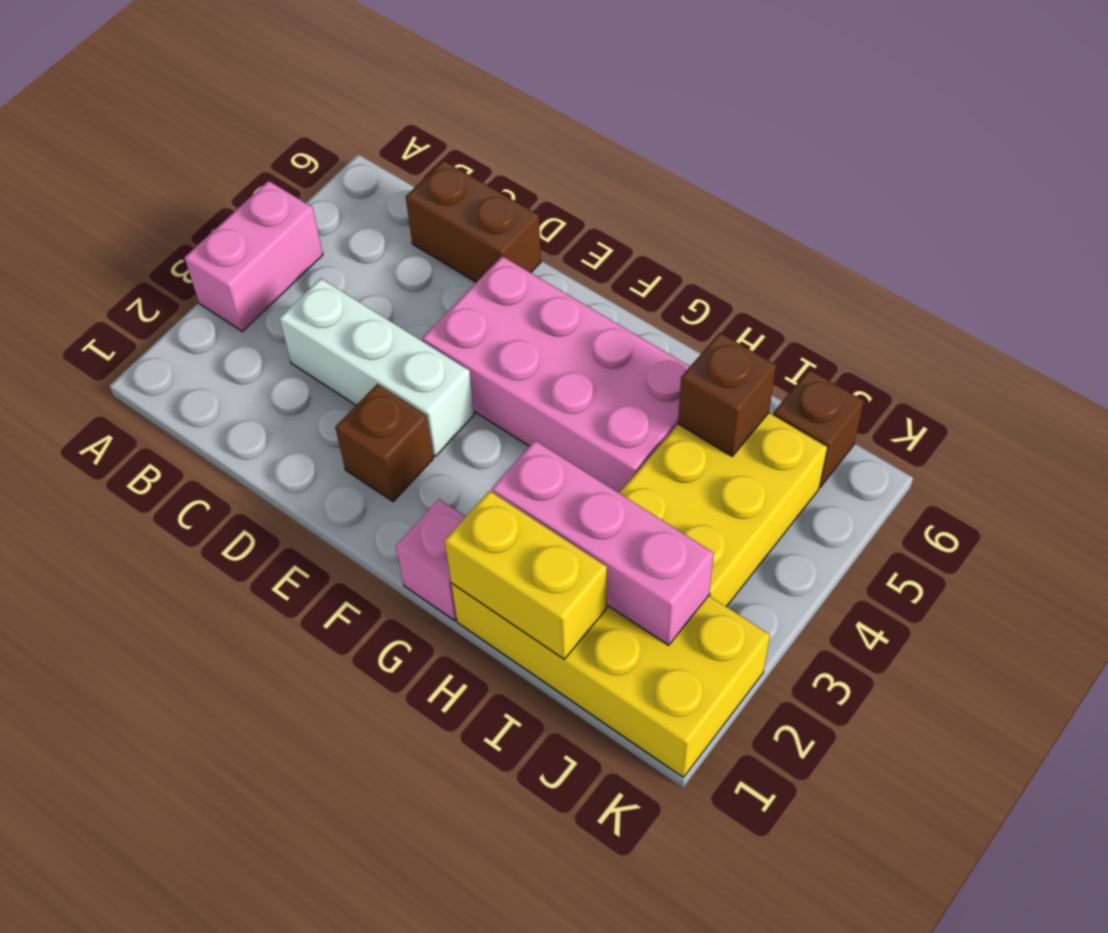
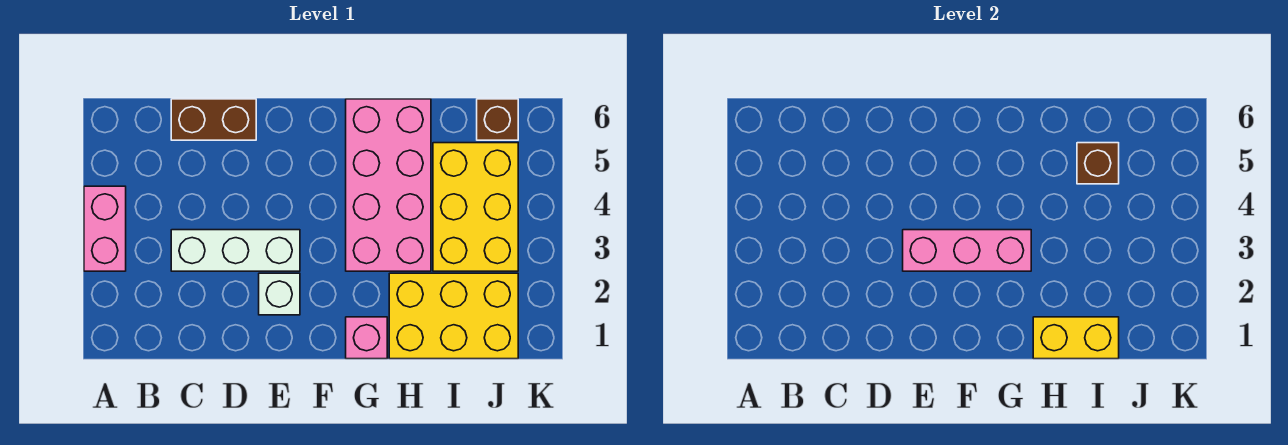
brown brick E2 level 1 -> white brick E2 level 1
pink brick E4:H5 level 1 -> pink brick G3:H6 level 1
yellow brick H1:K2 level 1 -> yellow brick H1:J2 level 1
pink brick H2:J2 level 2 -> pink brick E3:G3 level 2

